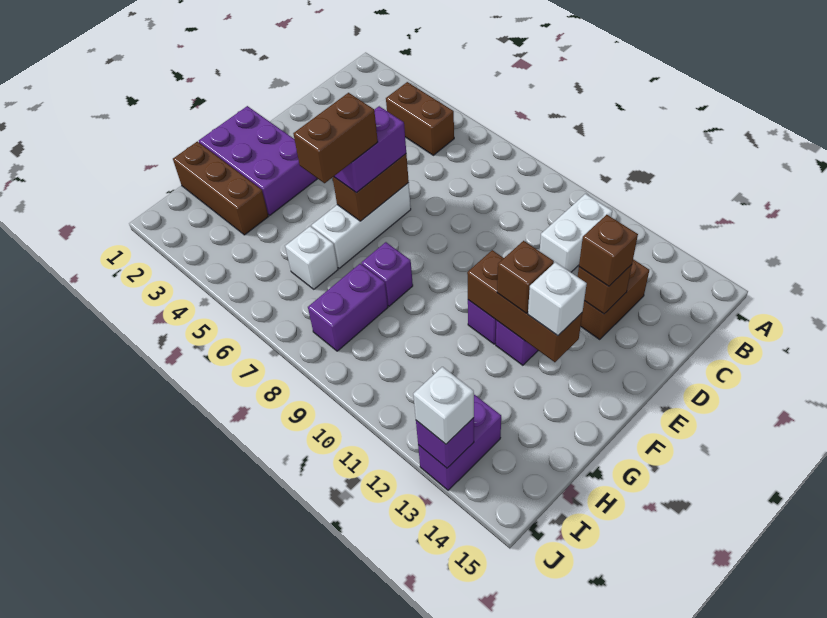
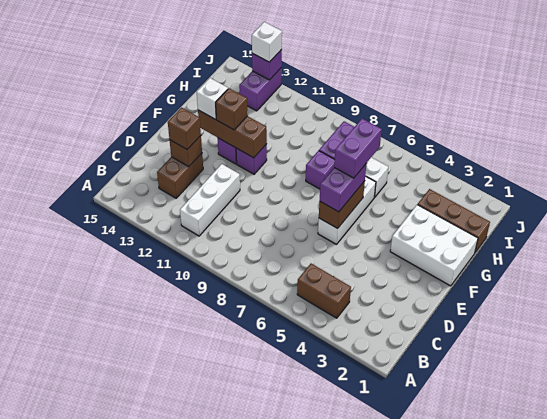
white brick B11:C11 level 1 -> white brick B11:D11 level 1
purple brick F1:G3 level 1 -> white brick F1:G3 level 1
brown brick F6:G6 level 4 -> purple brick F6:G6 level 4

